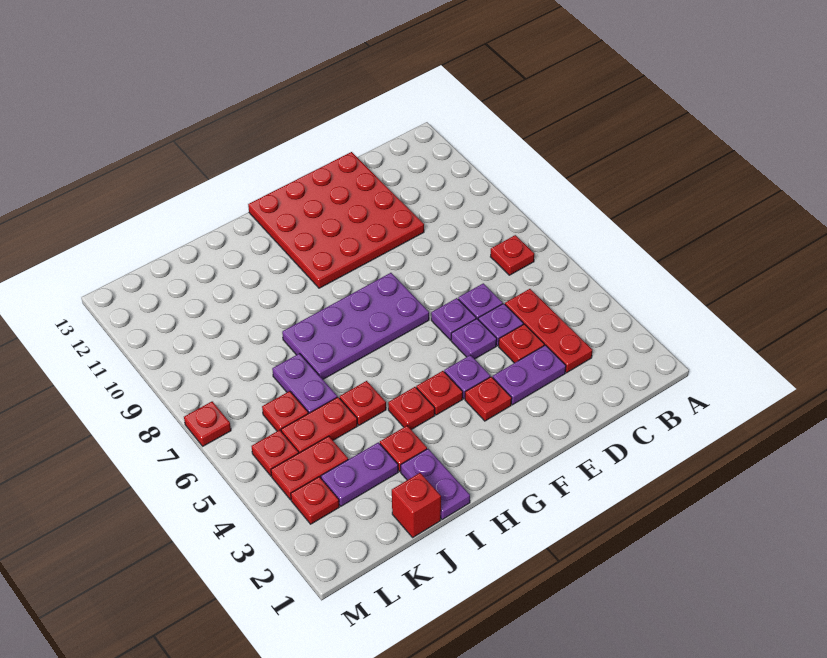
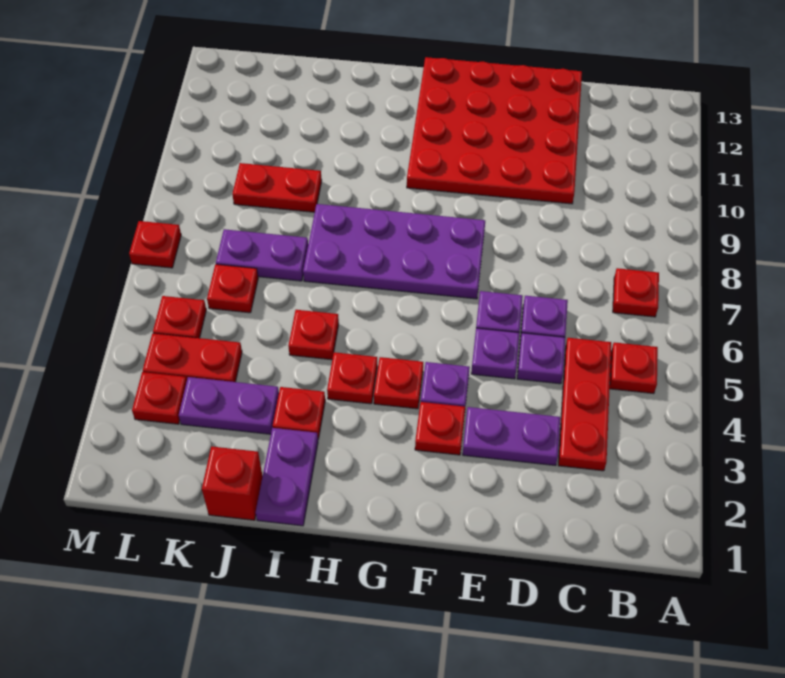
red plate D4 level 1 -> red plate B5 level 1
red plate J5:K5 level 1 -> red plate J9:K9 level 1
purple plate J6:J7 level 1 -> purple plate J7:K7 level 1

